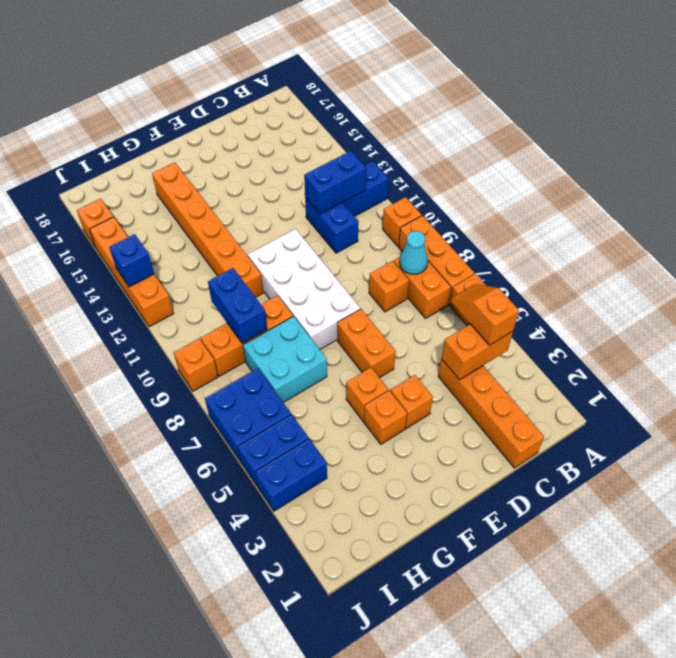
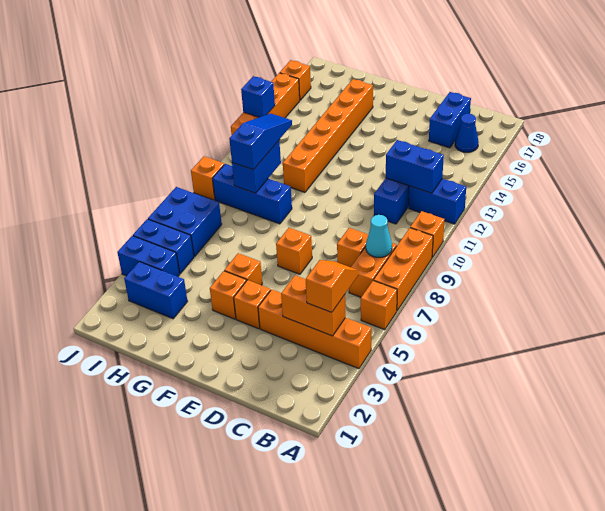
none -> blue cone B16 level 1
orange brick C1:C4 level 1 -> orange brick A4:D4 level 1
none -> blue brick C16:C17 level 1
orange brick E6:E7 level 1 -> orange brick E7 level 1
white brick E8:F11 level 1 -> none
cyan brick G7:H8 level 1 -> none
orange brick G9:I9 level 1 -> blue brick G9:I9 level 1
none -> blue brick H3:I3 level 1
none -> blue slope H9:H11 level 3 top 9

